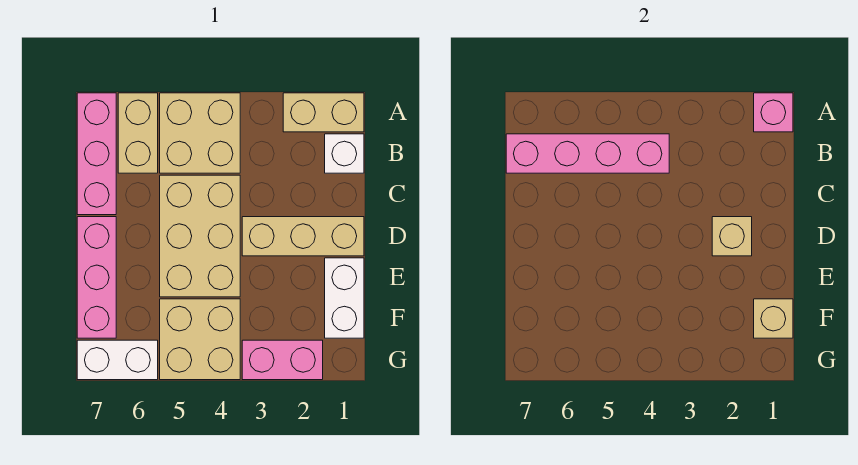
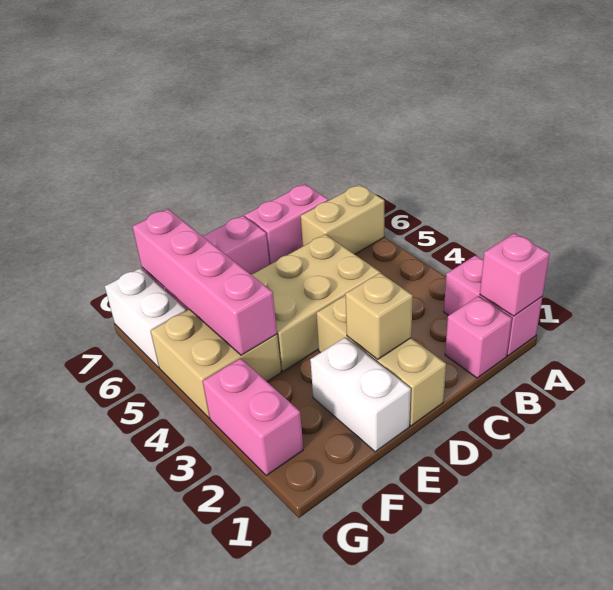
tan brick A1:A2 level 1 -> pink brick A1:A2 level 1
tan brick A4:B5 level 1 -> none
pink brick A7:C7 level 1 -> pink brick B7:C7 level 1
white brick B1 level 1 -> pink brick B1 level 1
pink brick B4:B7 level 2 -> pink brick F4:F7 level 2
white brick E1:F1 level 1 -> white brick E1:E2 level 1
tan brick F1 level 2 -> none

